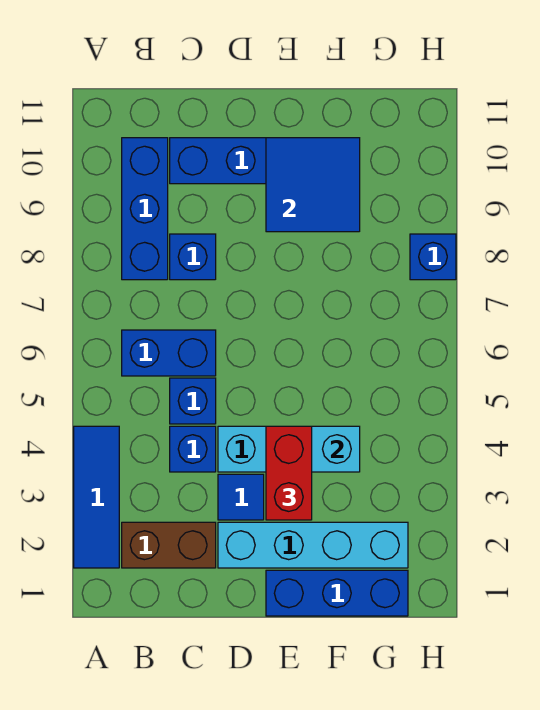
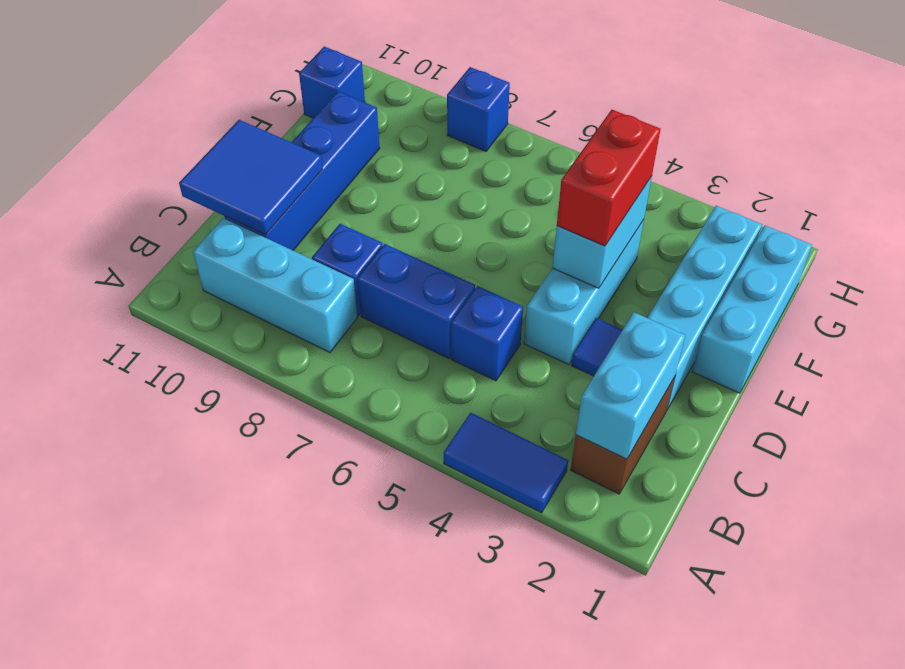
blue tile A2:A4 level 1 -> blue tile A3:A4 level 1
none -> cyan brick B2:C2 level 2
blue brick B6:C6 level 1 -> blue brick C6:C7 level 1
blue brick B8:B10 level 1 -> cyan brick B8:B10 level 1
blue brick C4 level 1 -> blue brick G11 level 1
blue brick E1:G1 level 1 -> cyan brick E1:G1 level 1
red brick E3:E4 level 3 -> red brick E4:F4 level 3
blue tile E9:F10 level 2 -> blue tile C10:D11 level 2

